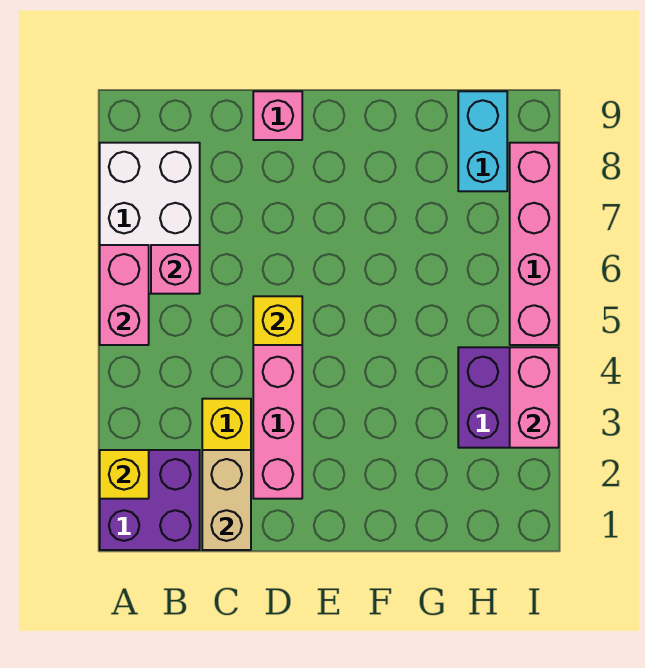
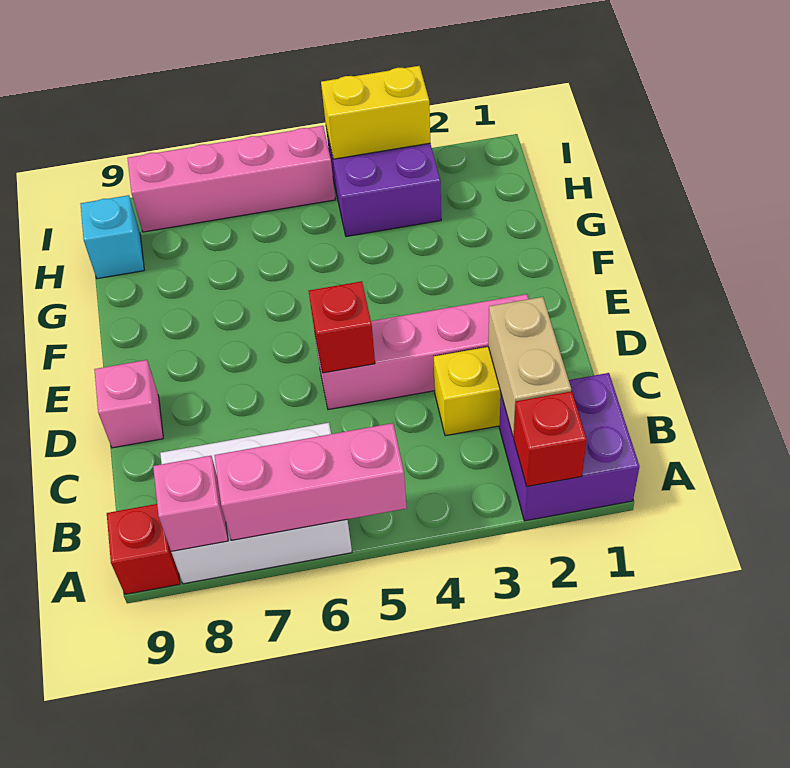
yellow brick A2 level 2 -> red brick A2 level 2
pink brick A5:A6 level 2 -> pink brick A5:A7 level 2
none -> red brick A9 level 1
pink brick B6 level 2 -> pink brick A8 level 2
tan brick C1:C2 level 2 -> tan brick B2:C2 level 2
yellow brick D5 level 2 -> red brick D5 level 2
cyan brick H8:H9 level 1 -> cyan brick H9 level 1
pink brick I3:I4 level 2 -> yellow brick I3:I4 level 2

